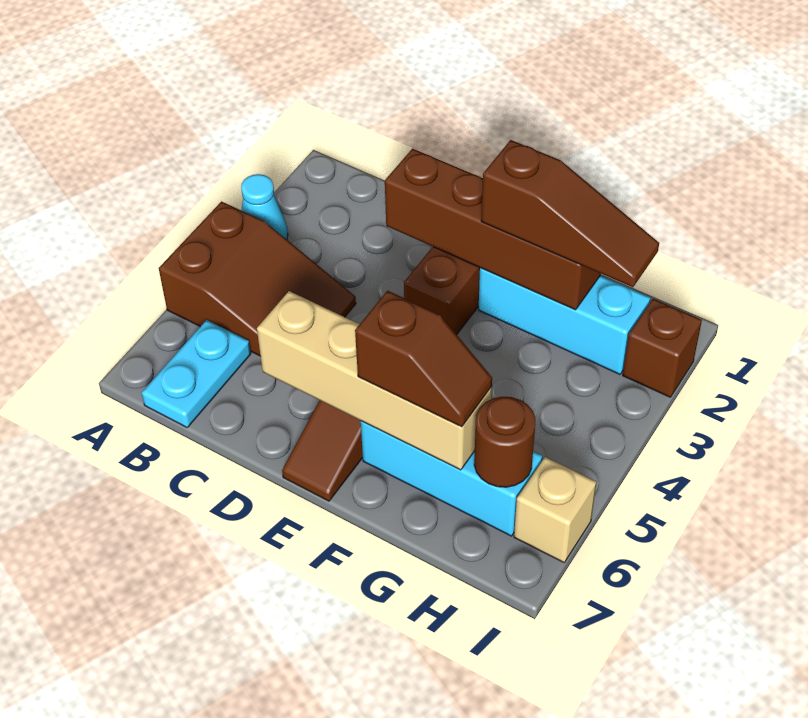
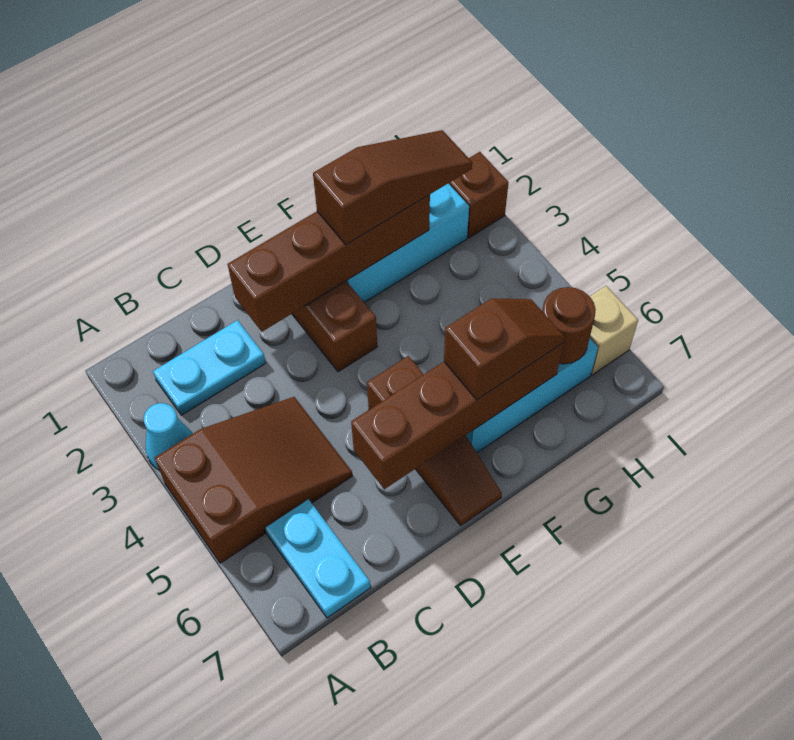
none -> cyan plate B2:C2 level 1
tan brick D6:G6 level 2 -> brown brick D6:G6 level 2

